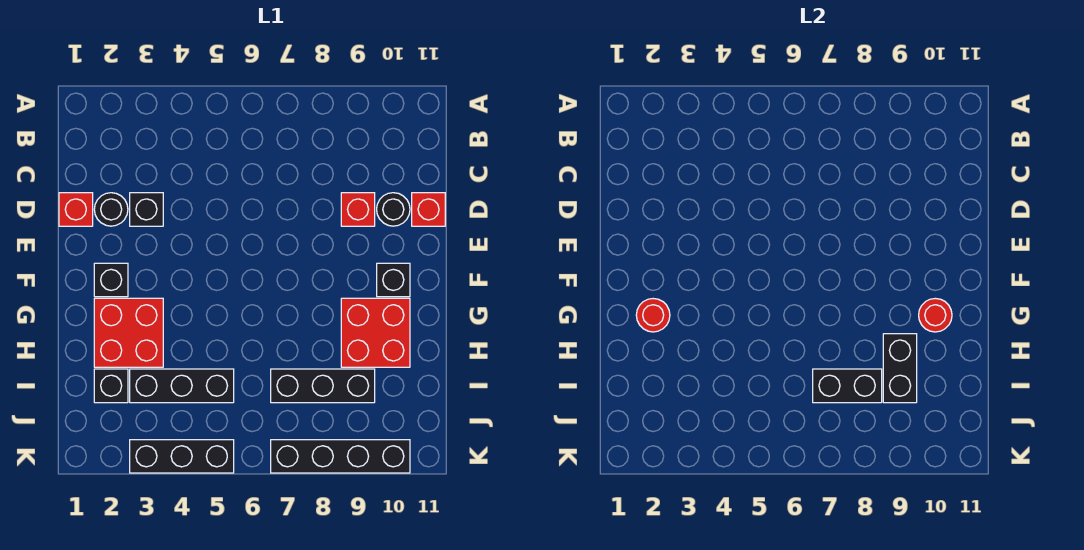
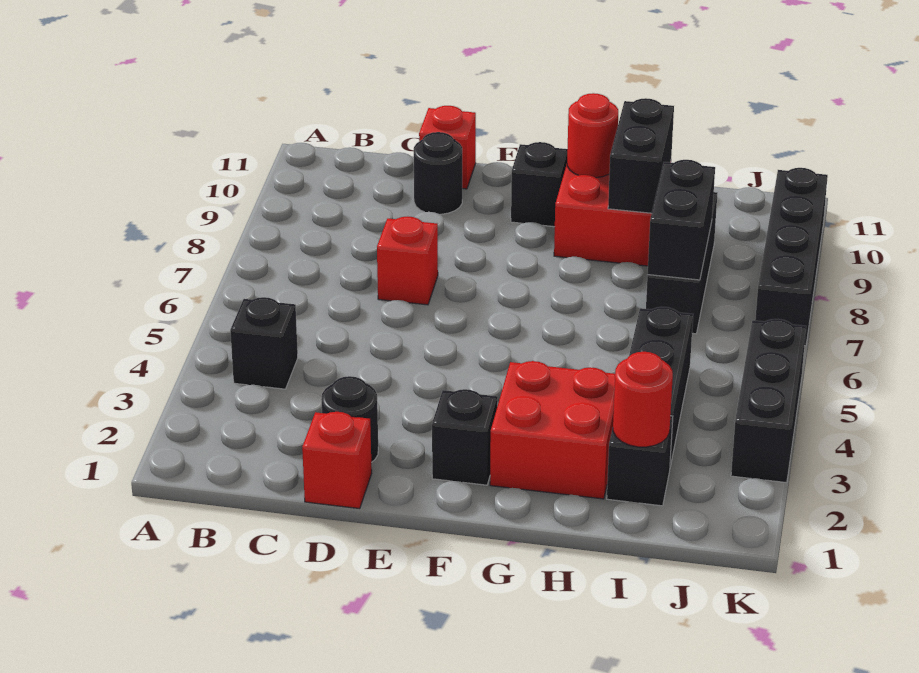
black brick D3 level 1 -> black brick B4 level 1
red brick D9 level 1 -> red brick D7 level 1
red round brick G2 level 2 -> red round brick I2 level 2
black brick H9:I9 level 2 -> black brick H9:H10 level 2

